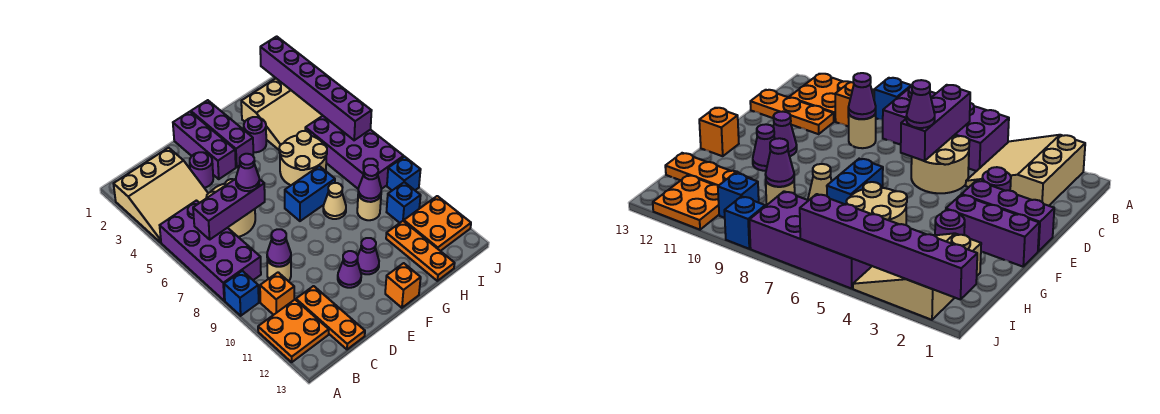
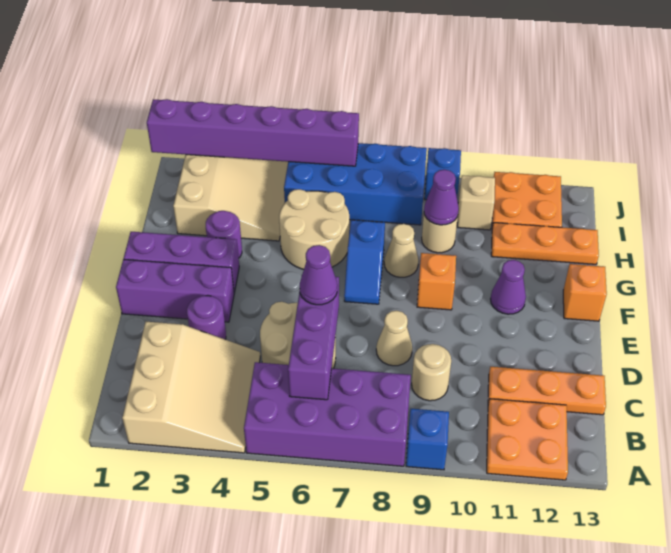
orange brick B10 level 1 -> orange brick F9 level 1
purple cone C9 level 2 -> none
none -> tan cone D8 level 1
purple cone E11 level 1 -> none
blue brick F7:G7 level 1 -> blue slope F7:G7 level 1 top G
purple brick I5:J8 level 1 -> blue brick I5:J8 level 1
blue brick I10 level 1 -> tan brick I10 level 1

